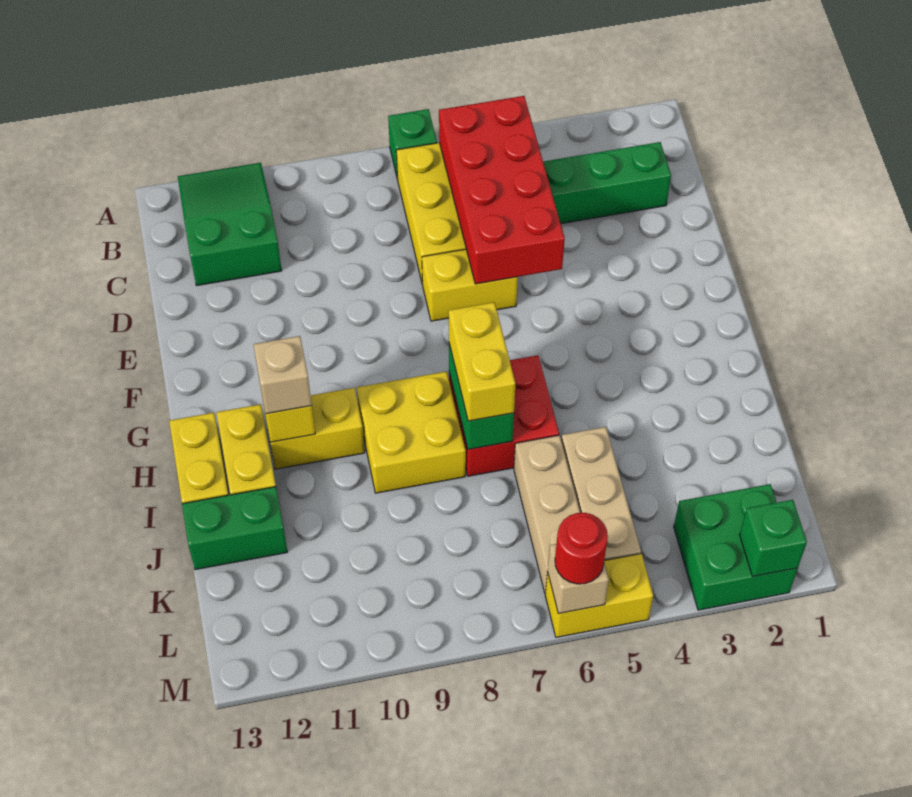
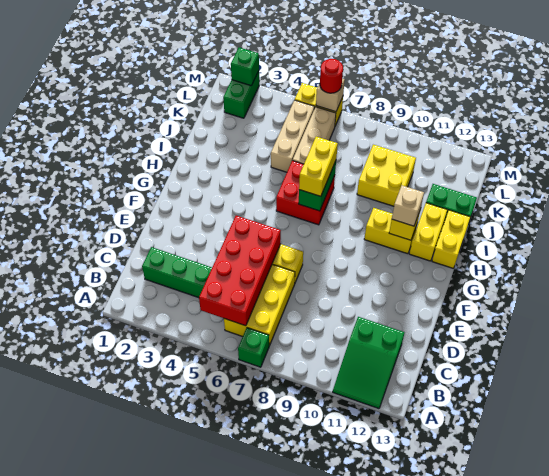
yellow brick H8:I9 level 1 -> yellow brick J9:K10 level 1
green brick L2:M3 level 1 -> green brick L2:M2 level 1

